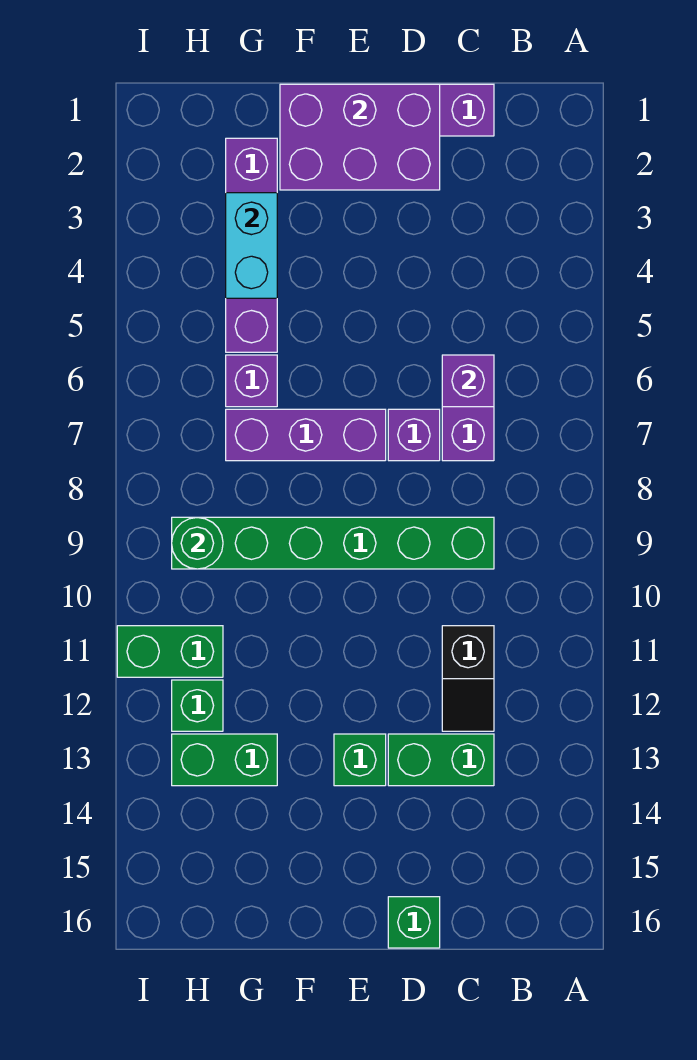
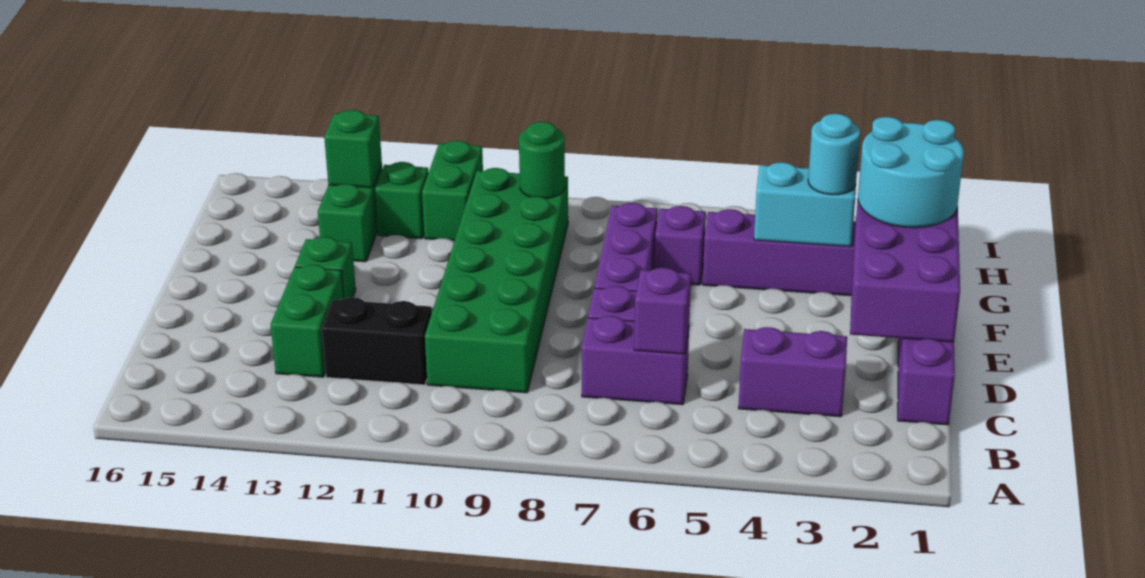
none -> purple brick C3:C4 level 1
green brick C9:H9 level 1 -> green brick C9:H10 level 1
black slope C11:C12 level 1 top 11 -> black brick C11:C12 level 1
green brick D16 level 1 -> green brick H13 level 2
none -> cyan round brick F1:G2 level 3
none -> cyan round brick G3 level 3

